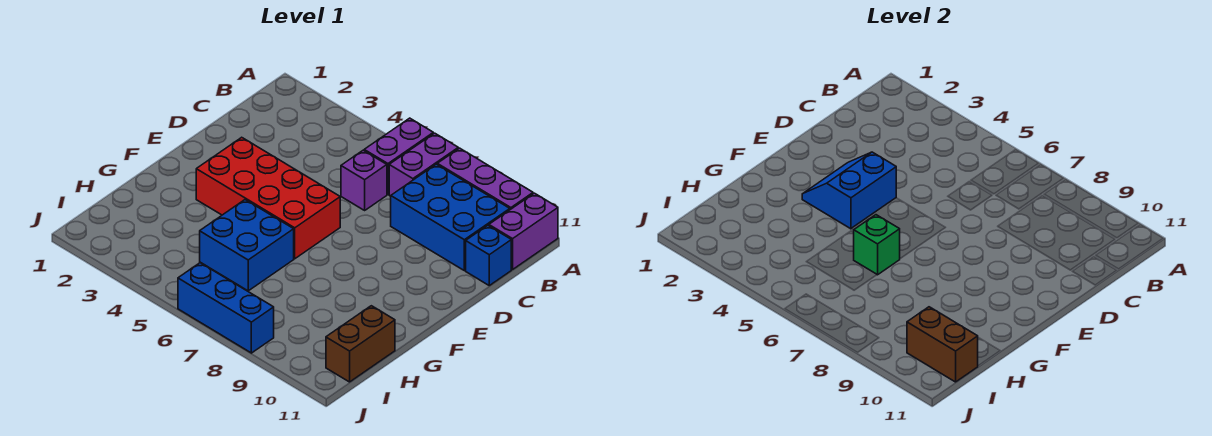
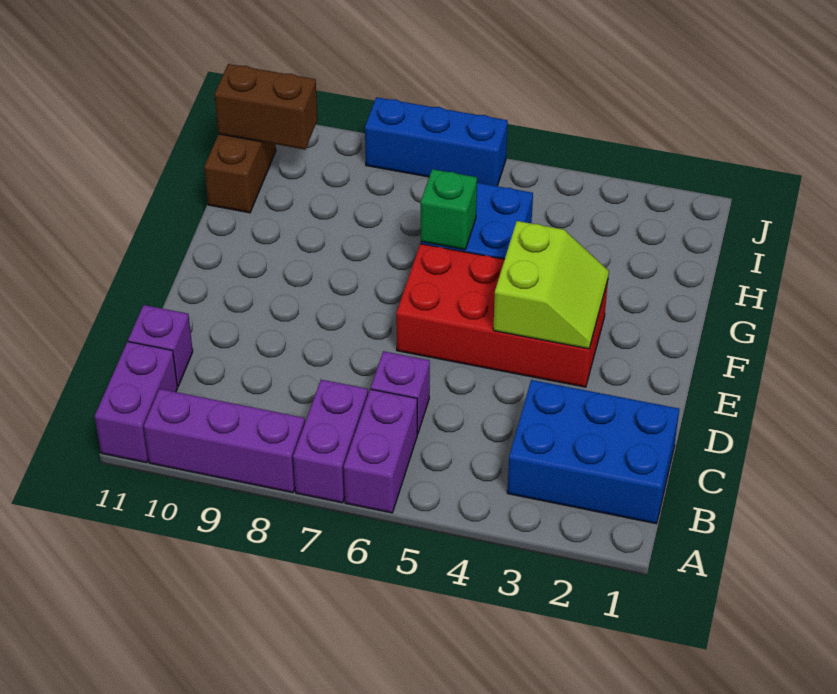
blue brick B8:C10 level 1 -> blue brick B1:C3 level 1
blue brick C11 level 1 -> purple brick C11 level 1
blue slope E3:F4 level 2 top 4 -> lime slope E3:F4 level 2 top 4

